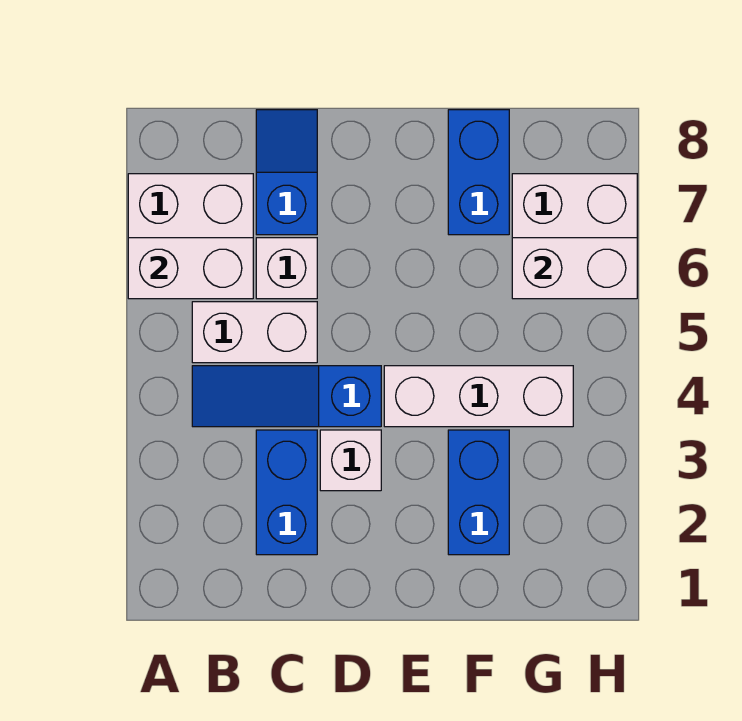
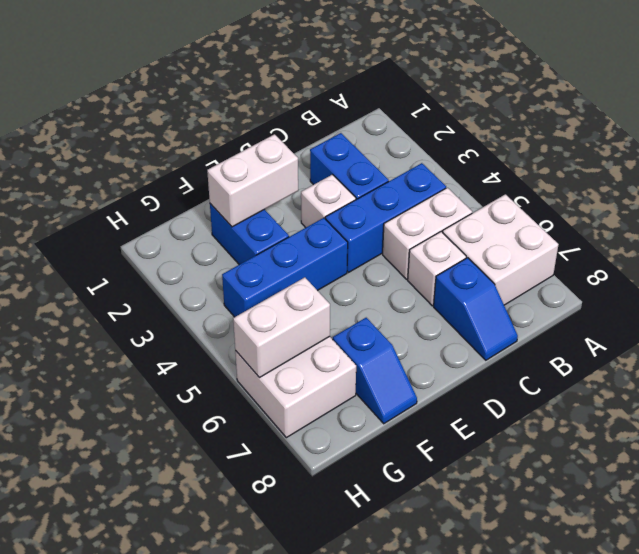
white brick A6:B6 level 2 -> white brick E2:F2 level 2
blue slope B4:D4 level 1 top D -> blue brick B4:D4 level 1
white brick E4:G4 level 1 -> blue brick E4:G4 level 1
blue brick F7:F8 level 1 -> blue slope F7:F8 level 1 top 7

